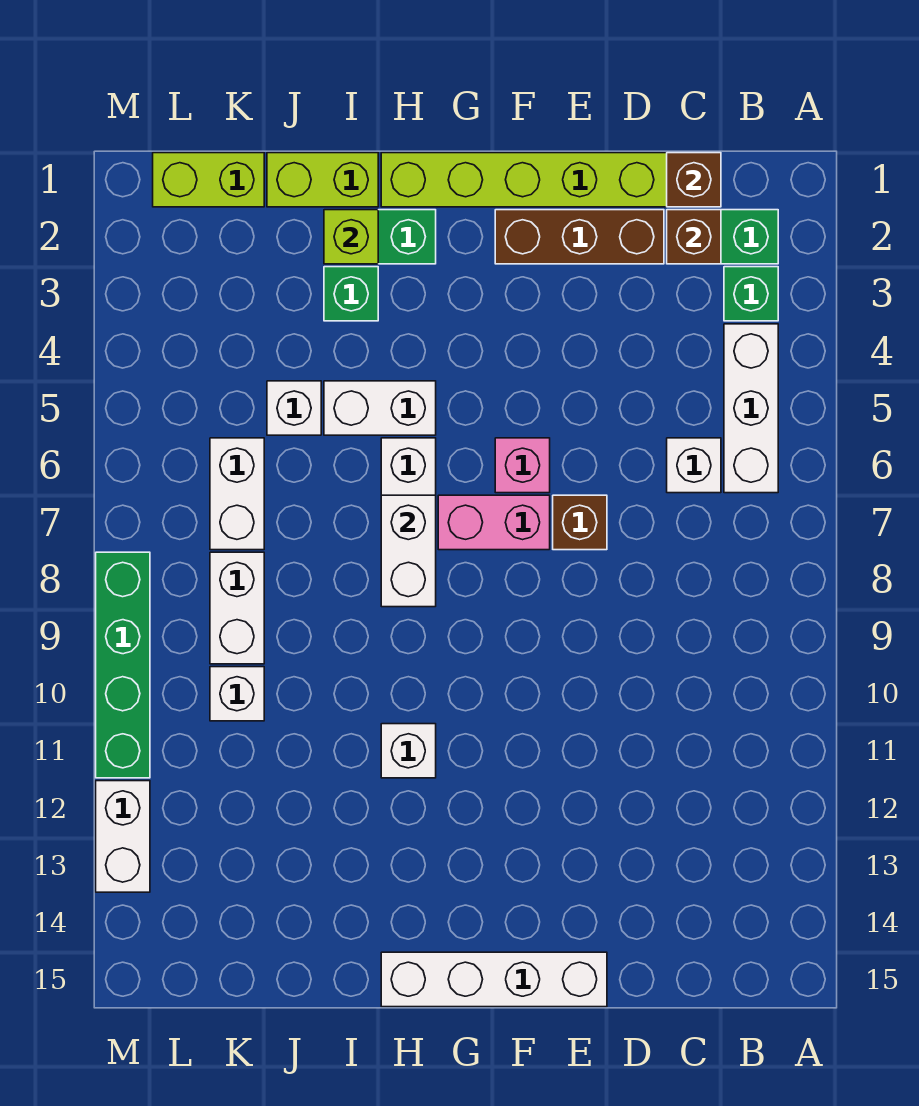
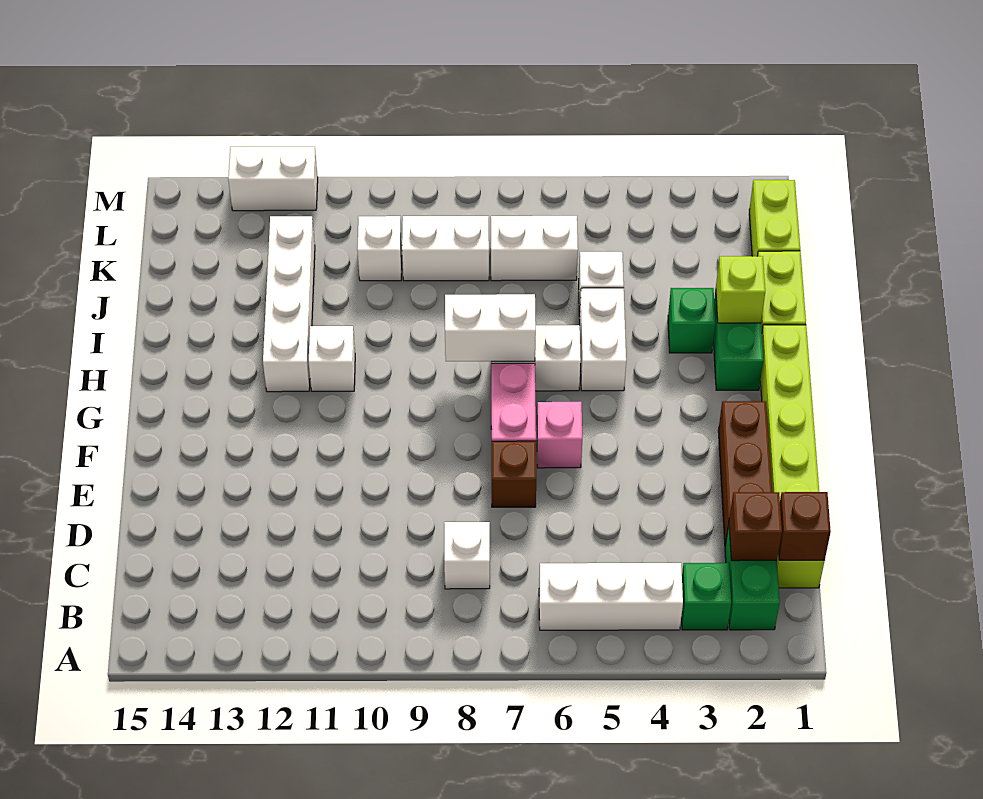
white brick C6 level 1 -> white brick C8 level 1
white brick E15:H15 level 1 -> white brick H12:K12 level 1
green brick M8:M11 level 1 -> none

